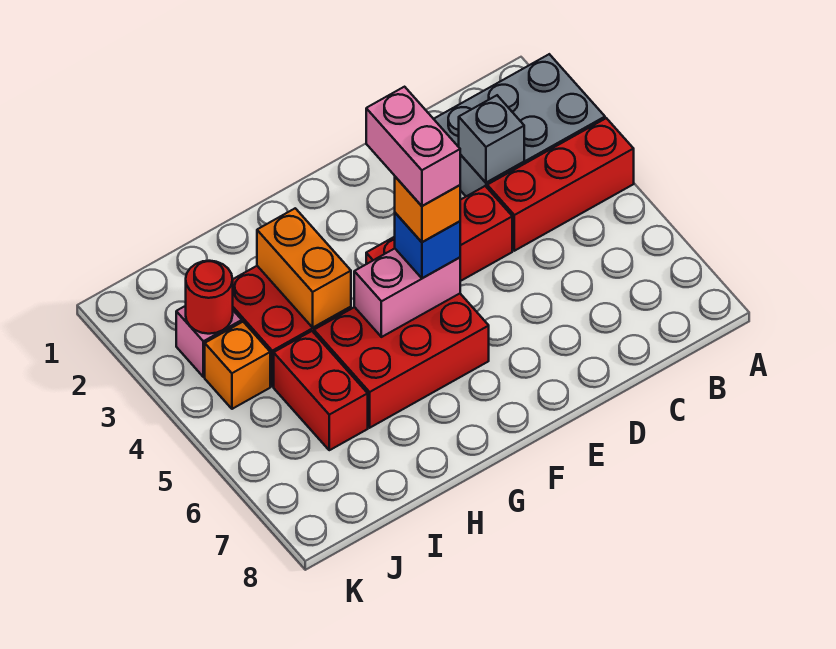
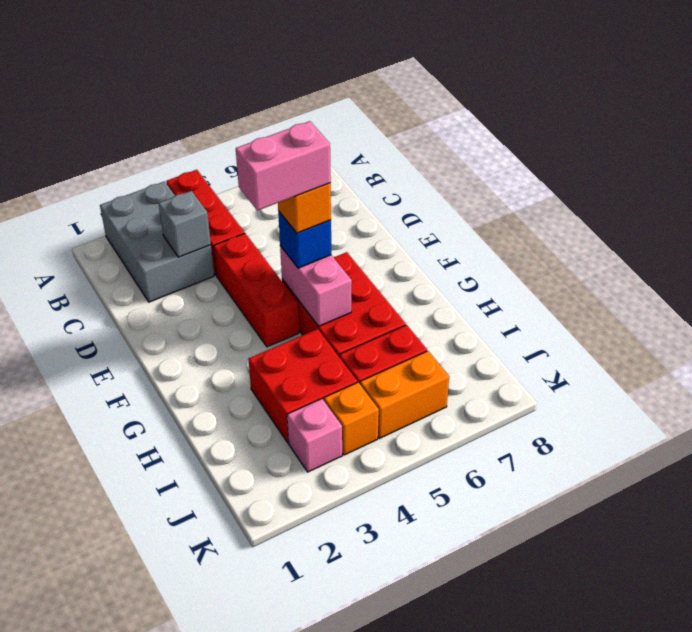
orange brick H3:H4 level 2 -> orange brick J5:J6 level 1
red round brick J3 level 2 -> none

